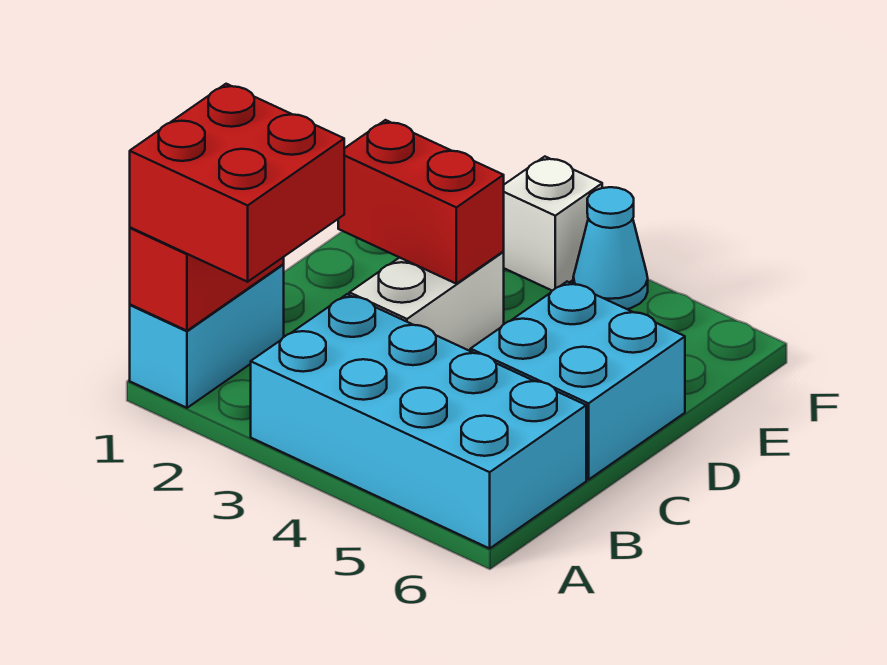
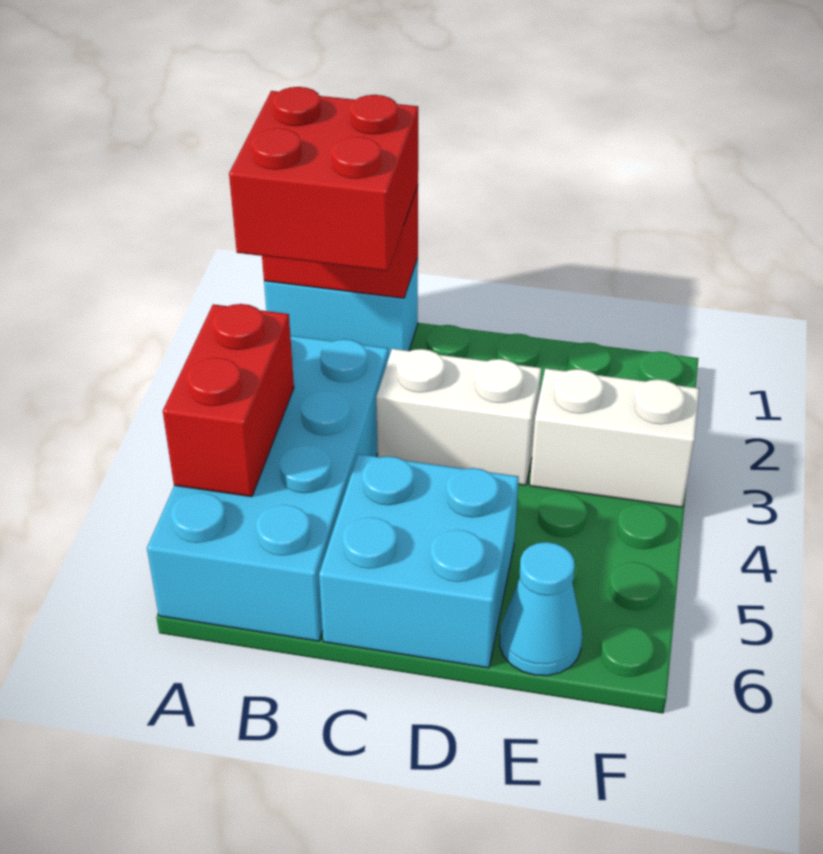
red brick D2:D3 level 2 -> red brick A4:A5 level 2
white brick F3 level 1 -> white brick E3:F3 level 1
cyan cone F4 level 1 -> cyan cone E6 level 1

